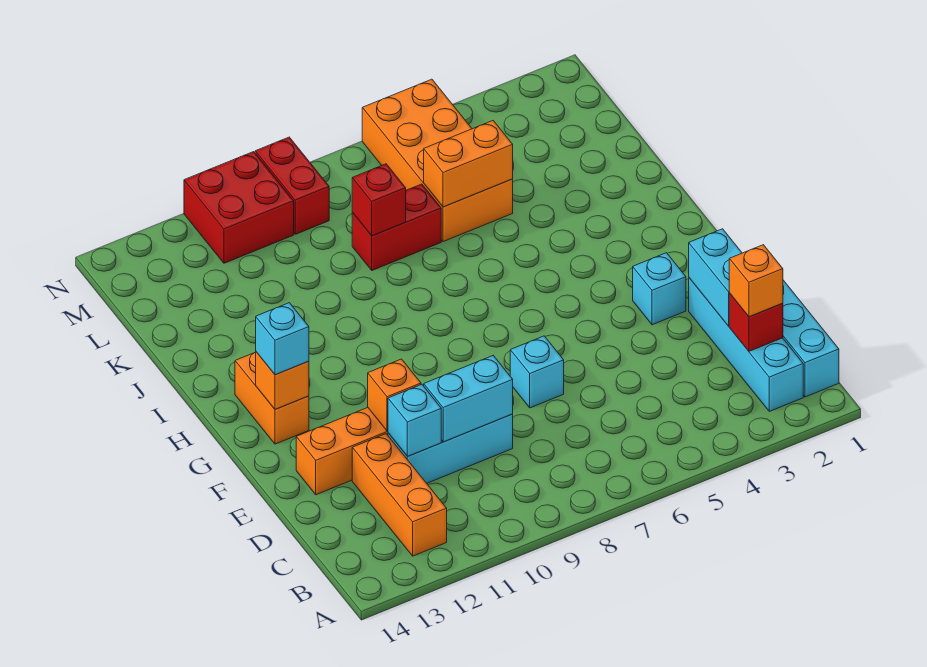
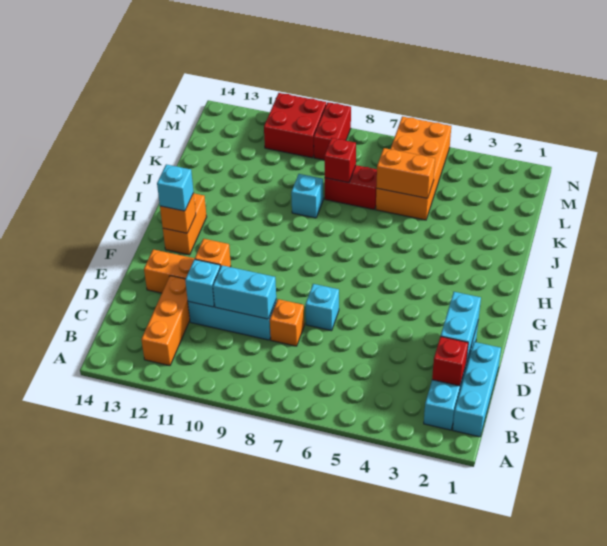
orange brick C2 level 3 -> orange brick D8 level 1
cyan brick F3 level 1 -> cyan brick J9 level 1

